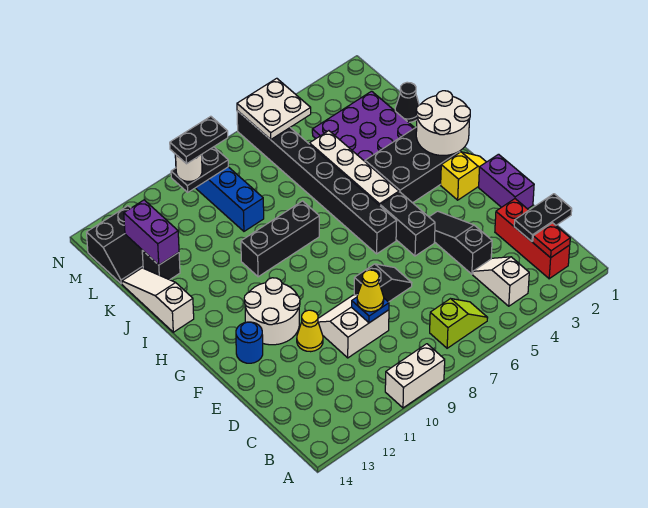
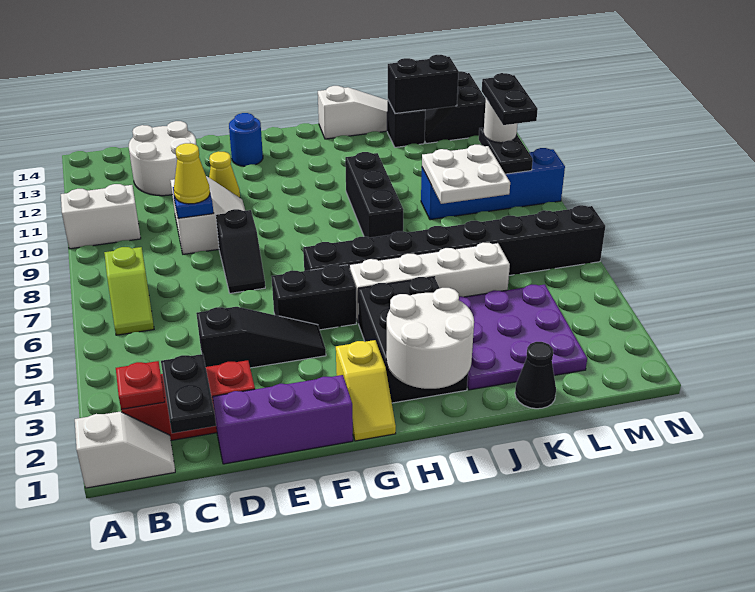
white brick A9:A10 level 1 -> white brick A10:B10 level 1
white slope B4:C4 level 1 top B -> white slope A1:B1 level 1 top A
purple brick E1:F1 level 1 -> purple brick D1:F1 level 1
white round brick F11:G12 level 1 -> white round brick C12:D13 level 1
purple brick K13:L13 level 2 -> black brick K13:L13 level 2
white plate M5:N6 level 2 -> white plate K8:L9 level 2

